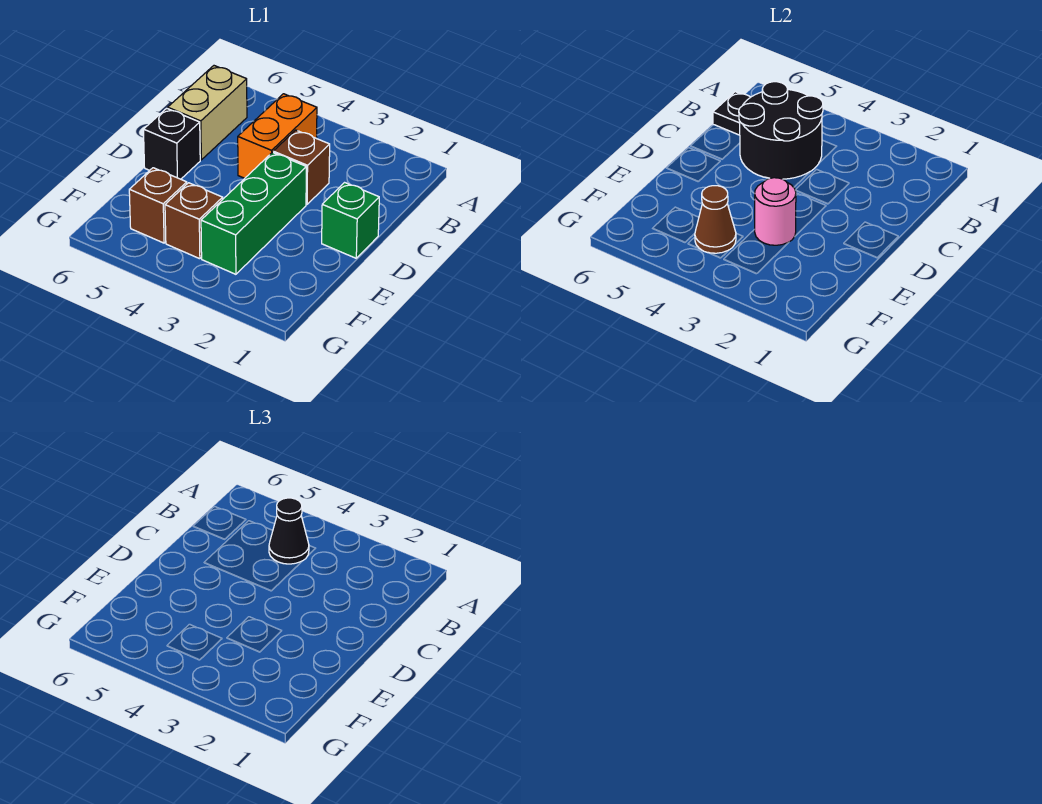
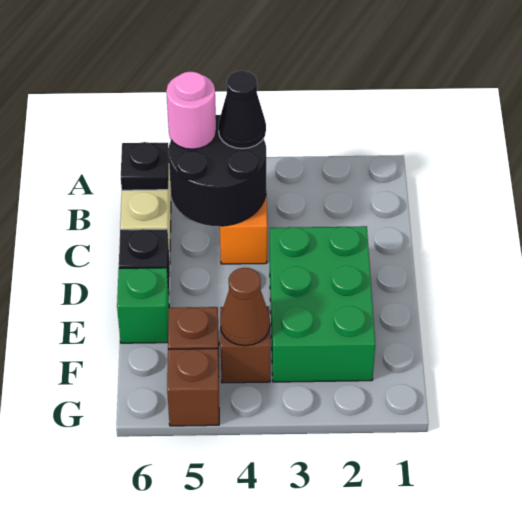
brown brick C3 level 1 -> brown brick G5 level 1
green brick D1 level 1 -> green brick E6 level 1
green brick D3:F3 level 1 -> green brick D2:F3 level 1
pink round brick E3 level 2 -> pink round brick B5 level 3

